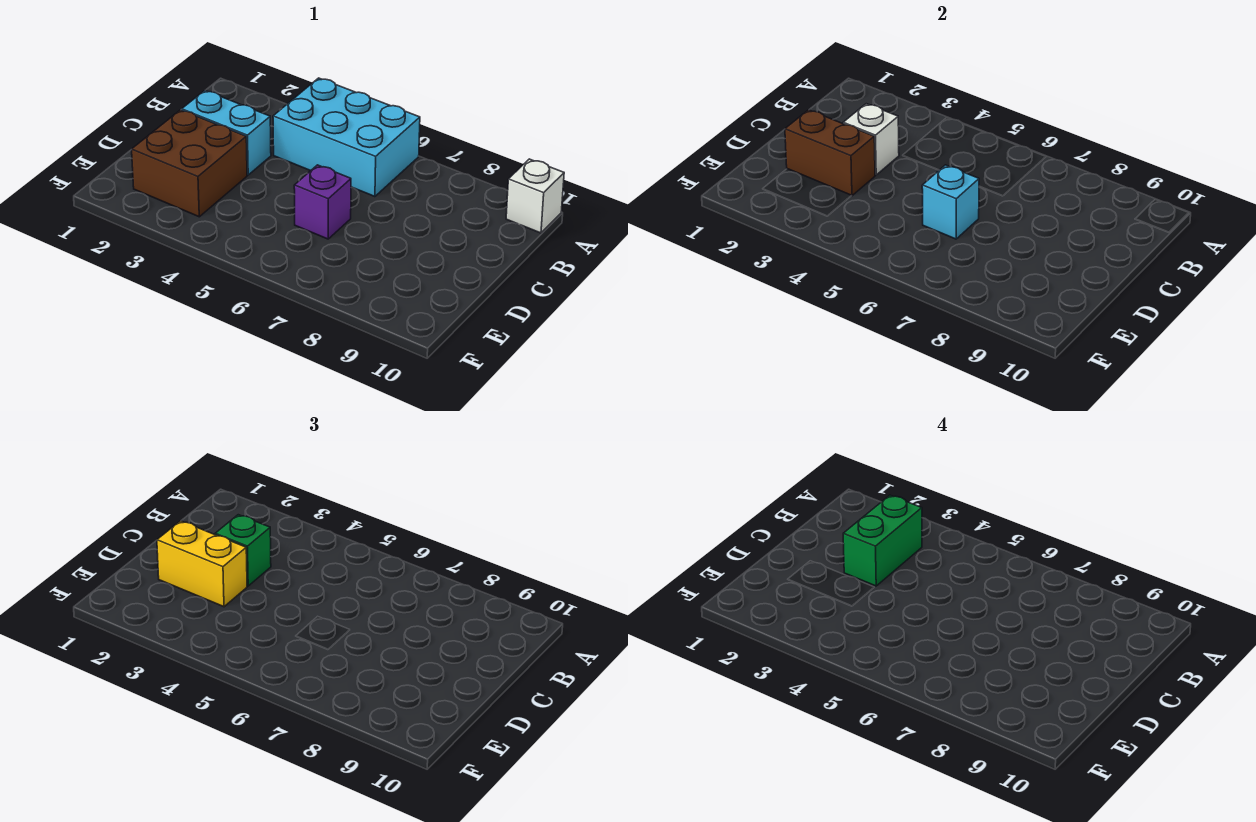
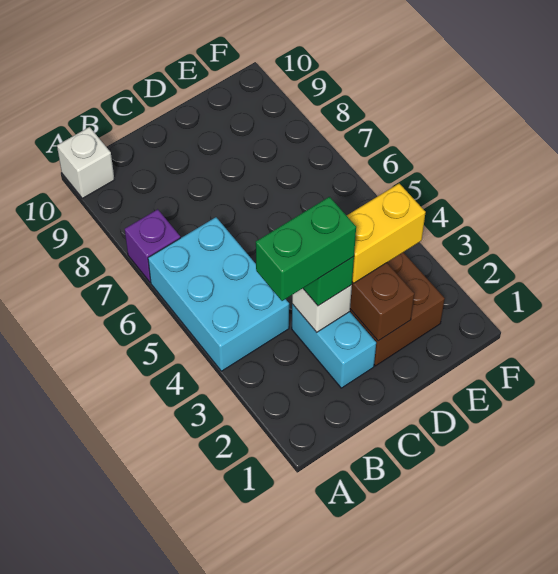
yellow brick D2:D3 level 3 -> yellow brick D3:E3 level 3
purple brick D6 level 1 -> purple brick A7 level 1
cyan brick D6 level 2 -> none

